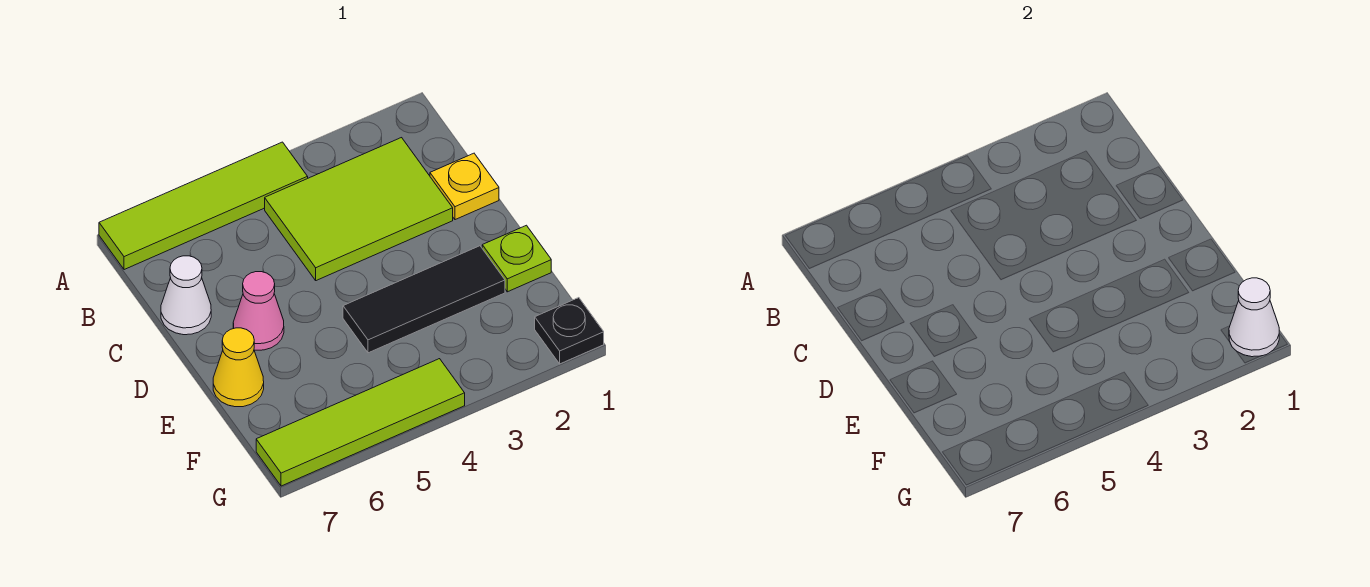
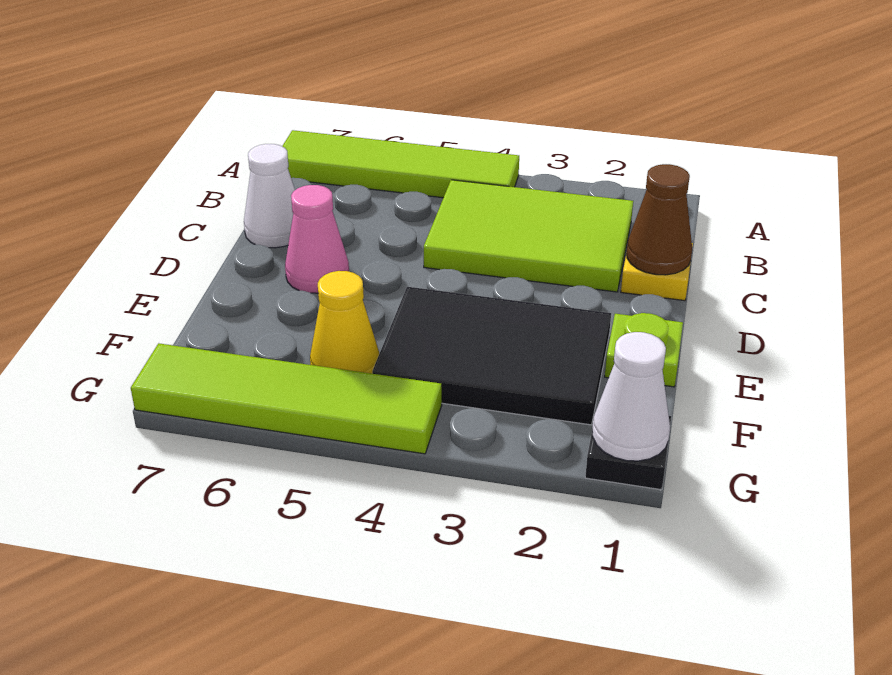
none -> brown cone C1 level 2
black tile E2:E4 level 1 -> black tile E2:F4 level 1
yellow cone E7 level 1 -> yellow cone F5 level 1

